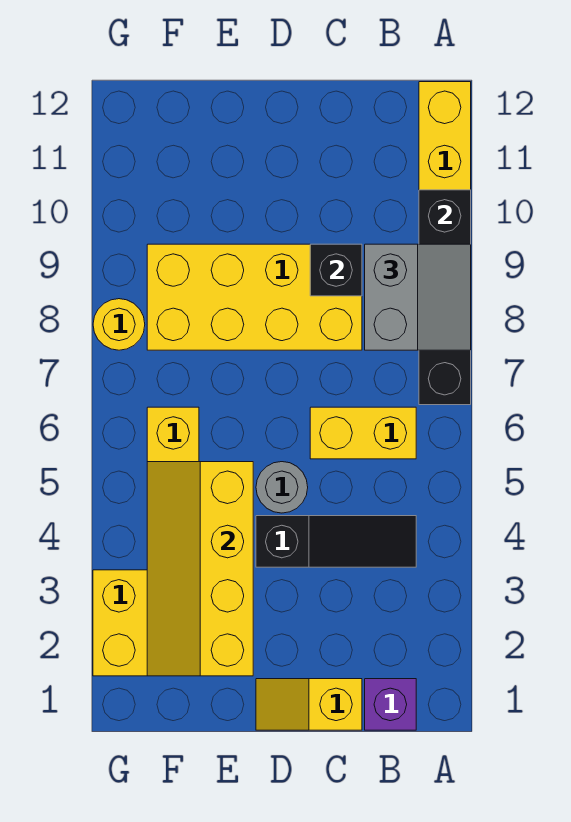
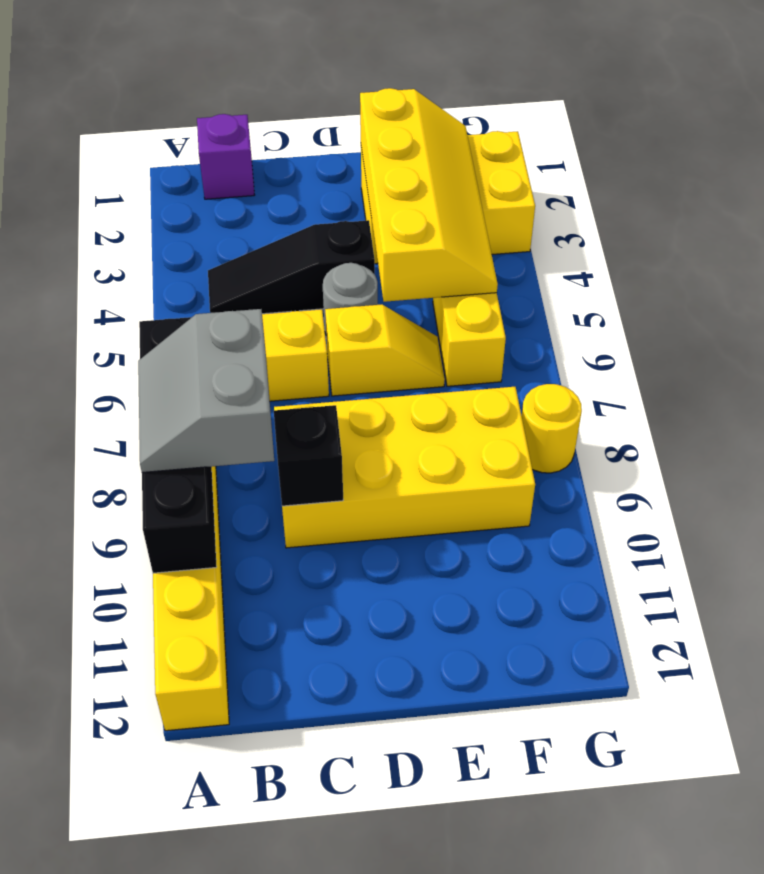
yellow slope C1:D1 level 1 top C -> yellow slope D6:E6 level 1 top D

